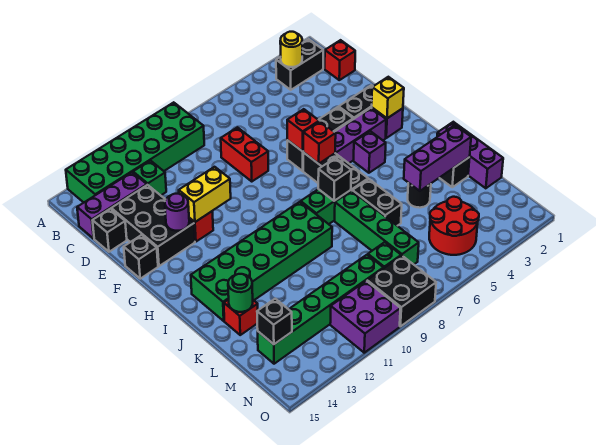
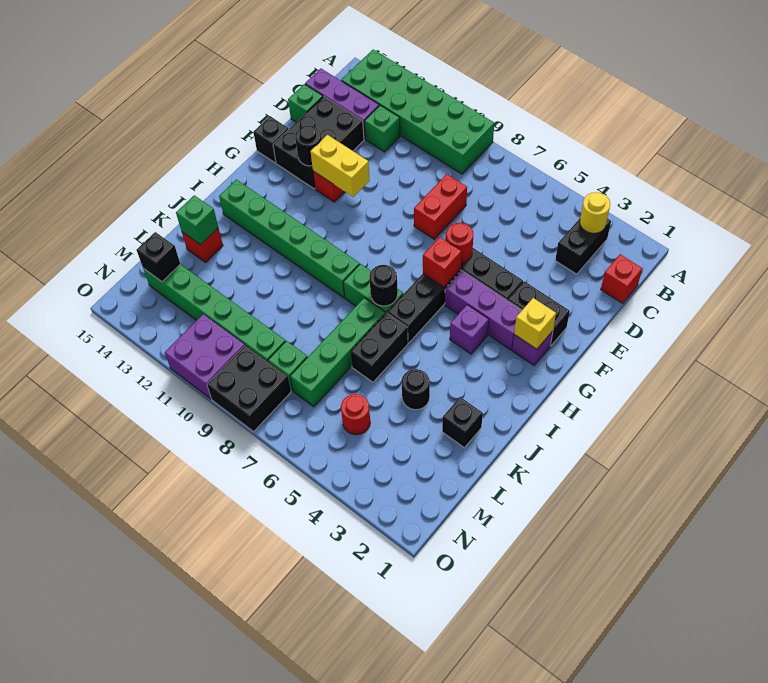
black brick B2:B3 level 1 -> black brick B3:C3 level 1
black brick D15 level 1 -> green brick D15 level 1
red brick F6 level 2 -> red round brick F6 level 2
purple round brick F13 level 2 -> black round brick F13 level 2
black brick I7 level 2 -> black round brick I7 level 2
green brick I9:J14 level 1 -> green brick I9:I14 level 1
purple brick J1:L1 level 1 -> none
purple brick K2:K4 level 2 -> none
green round brick K14 level 2 -> green brick K14 level 2
red round brick M4:N5 level 1 -> red round brick M5 level 1

